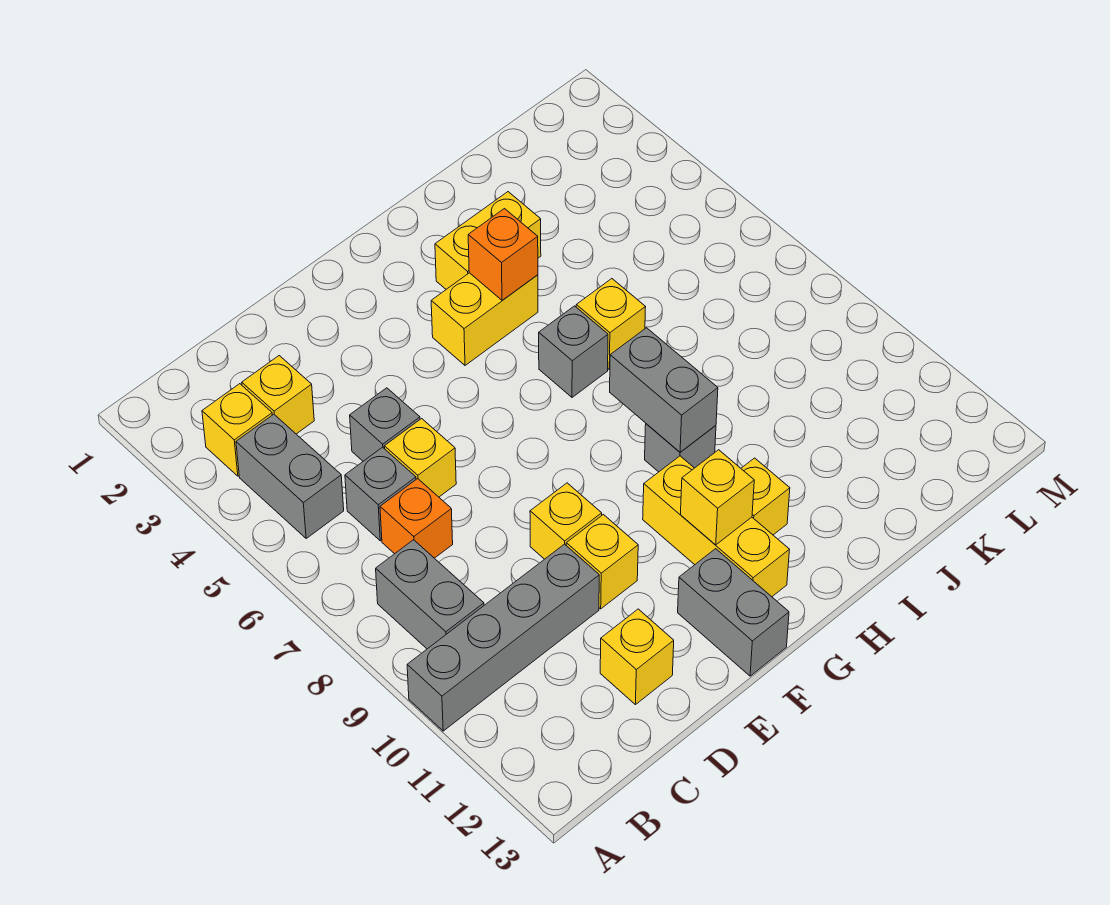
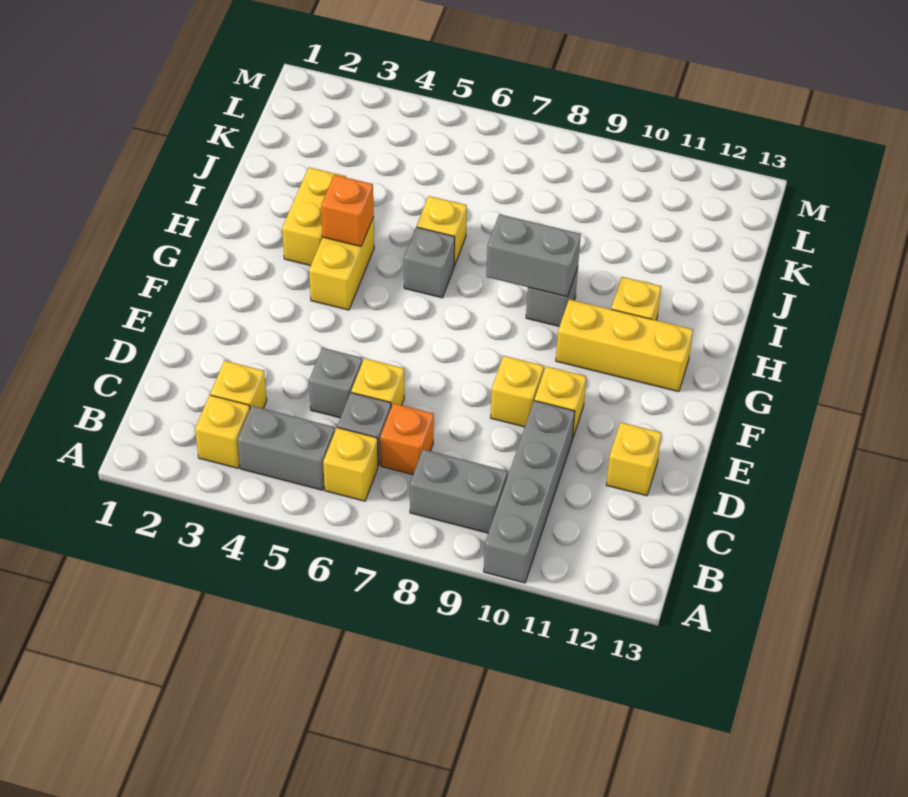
grey brick F12:F13 level 1 -> none
yellow brick G11 level 2 -> yellow brick B6 level 1

